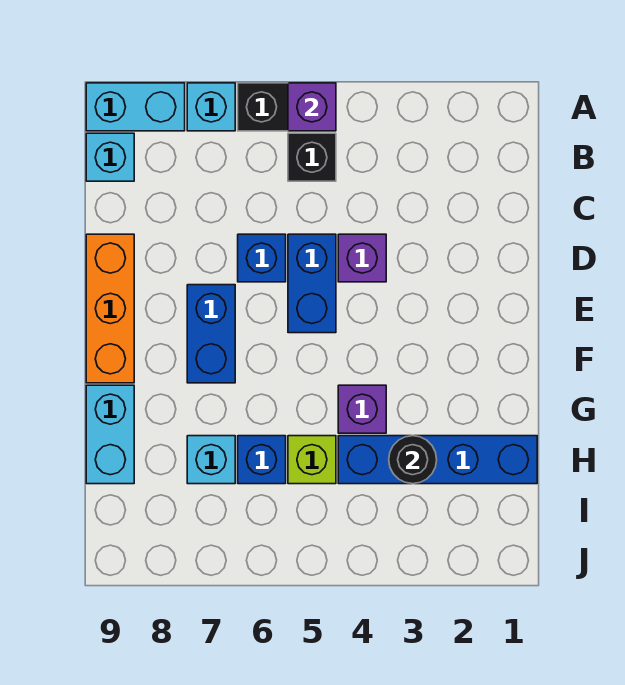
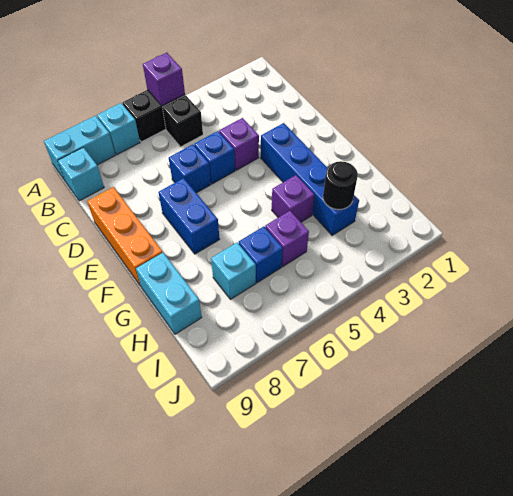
blue brick D5:E5 level 1 -> blue brick D5 level 1
blue brick H1:H4 level 1 -> blue brick E3:H3 level 1
lime brick H5 level 1 -> purple brick H5 level 1

